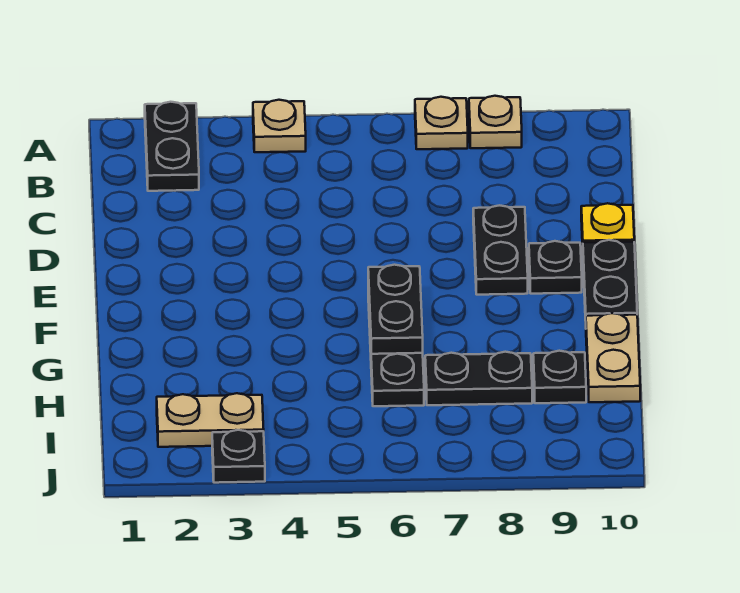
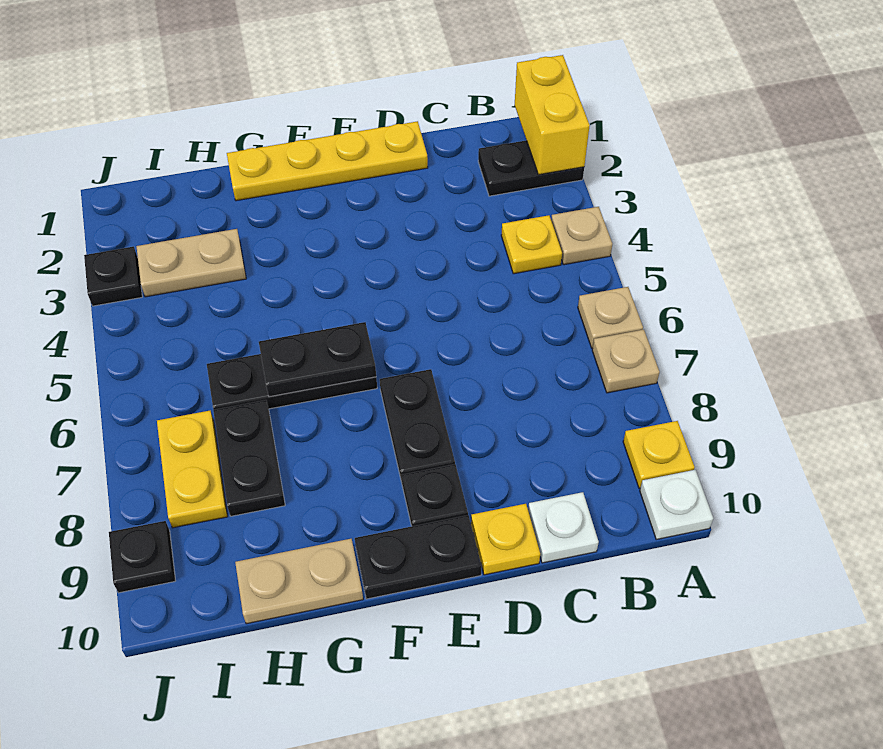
none -> yellow brick A1:A2 level 2
tan plate A8 level 1 -> tan plate A6 level 1
none -> yellow plate A9 level 1
none -> white plate A10 level 1
none -> yellow plate B4 level 1
none -> white plate C10 level 1
none -> yellow plate D1:G1 level 1
black plate D8:E8 level 1 -> black plate E7:E8 level 1
black plate H9 level 1 -> black plate J9 level 1
tan plate I2:I3 level 1 -> tan plate H3:I3 level 1
none -> yellow plate I7:I8 level 1

